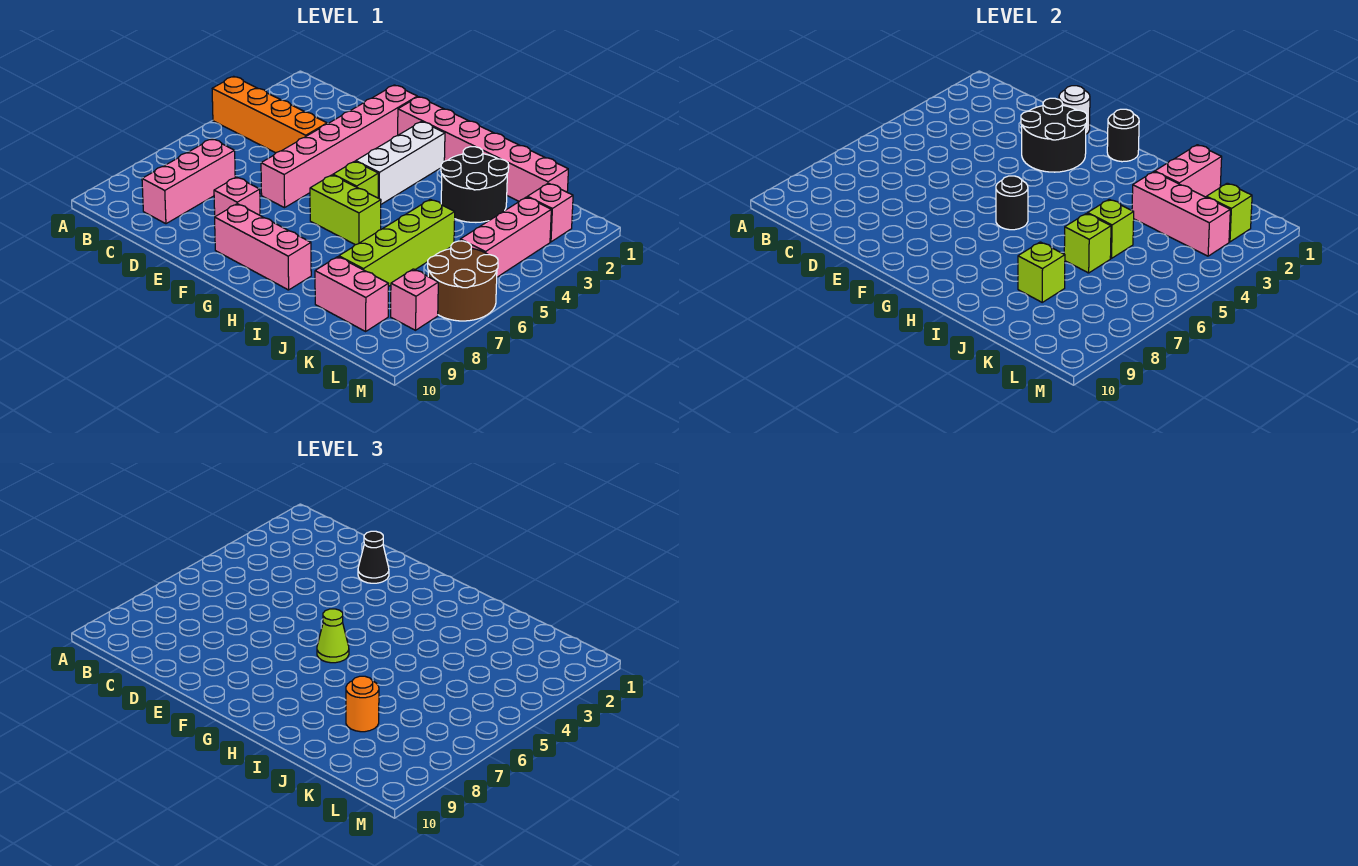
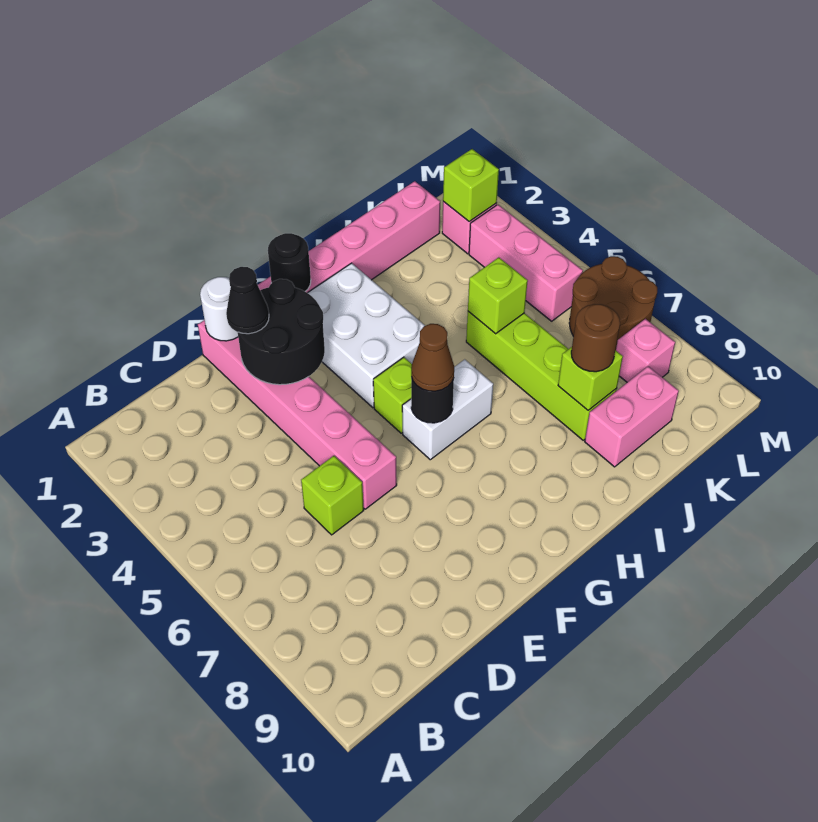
orange brick A4:D4 level 1 -> none
pink brick C7:C9 level 1 -> none
pink brick E8 level 1 -> none
pink brick F9:H9 level 1 -> none
white brick G2:G4 level 1 -> white brick G2:H4 level 1
lime brick G6:H6 level 1 -> white brick G6:H6 level 1
lime cone G6 level 3 -> brown cone G6 level 3
black round brick I2:J3 level 1 -> none
pink brick J1:J2 level 2 -> none
pink brick J3:L3 level 2 -> none
lime brick J6 level 2 -> lime brick D6 level 1
orange round brick J8 level 3 -> brown round brick J8 level 3

